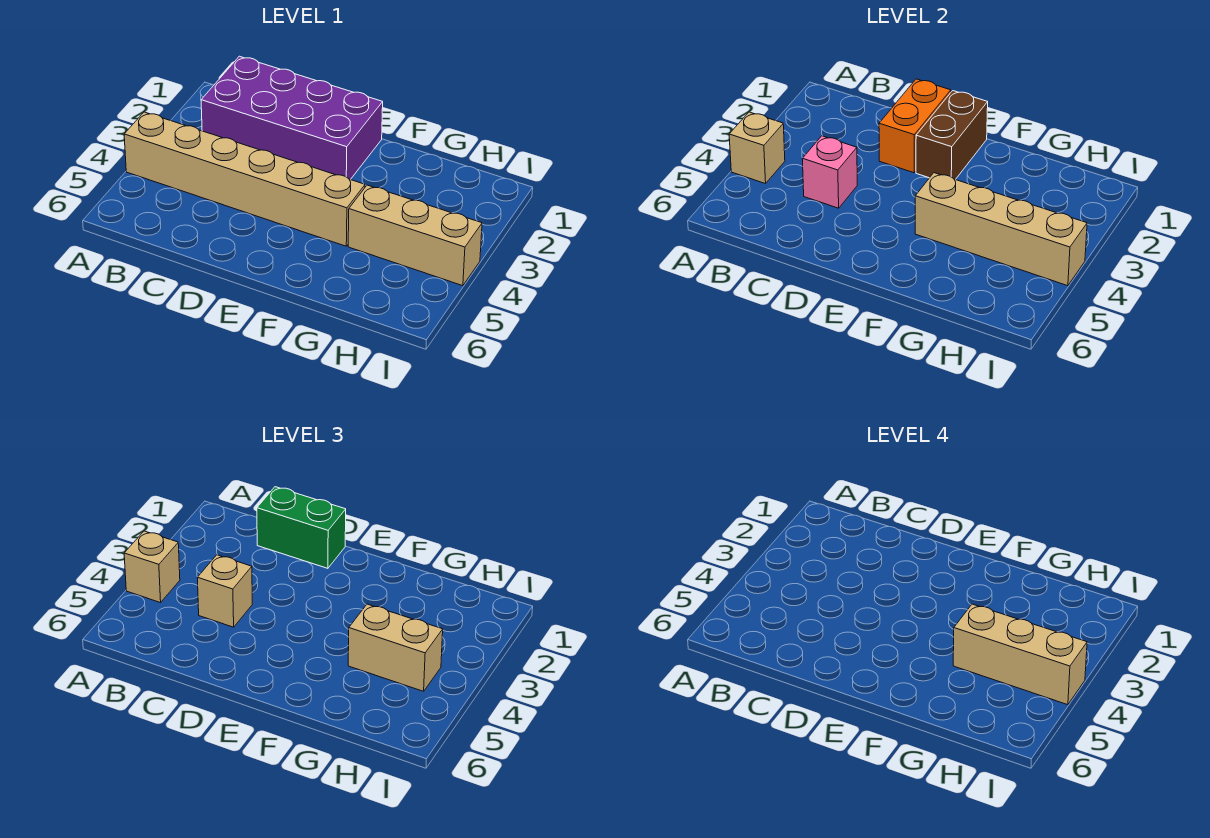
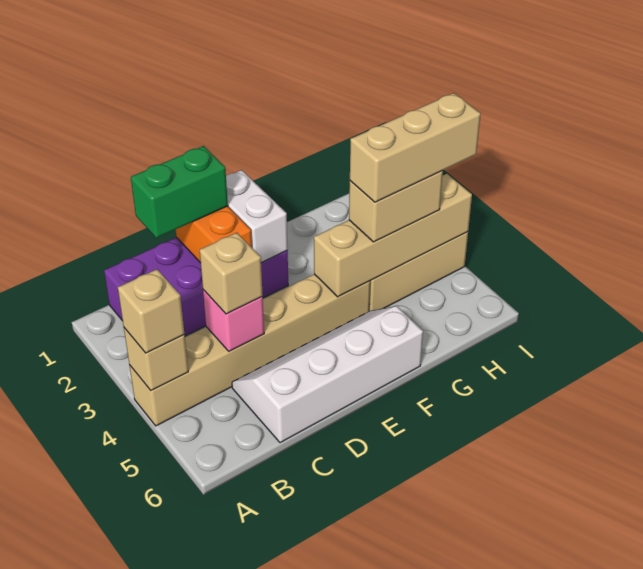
none -> white slope C5:F6 level 1 top 6
brown brick E1:E2 level 2 -> white brick E1:E2 level 2

